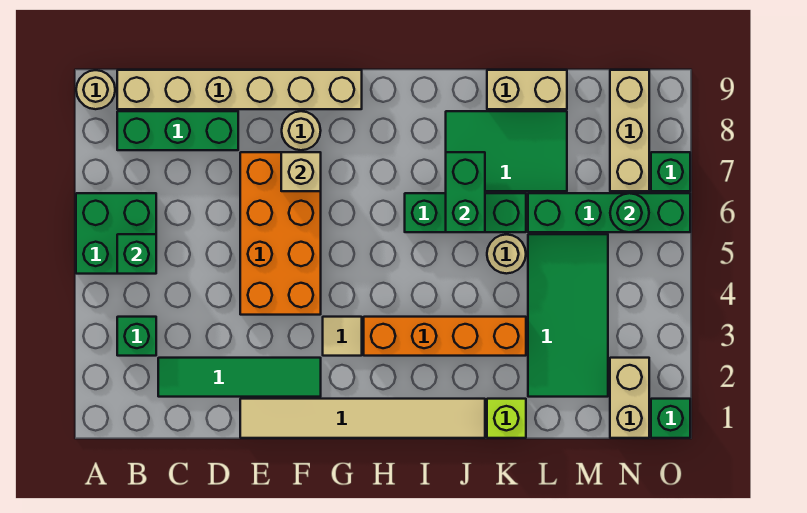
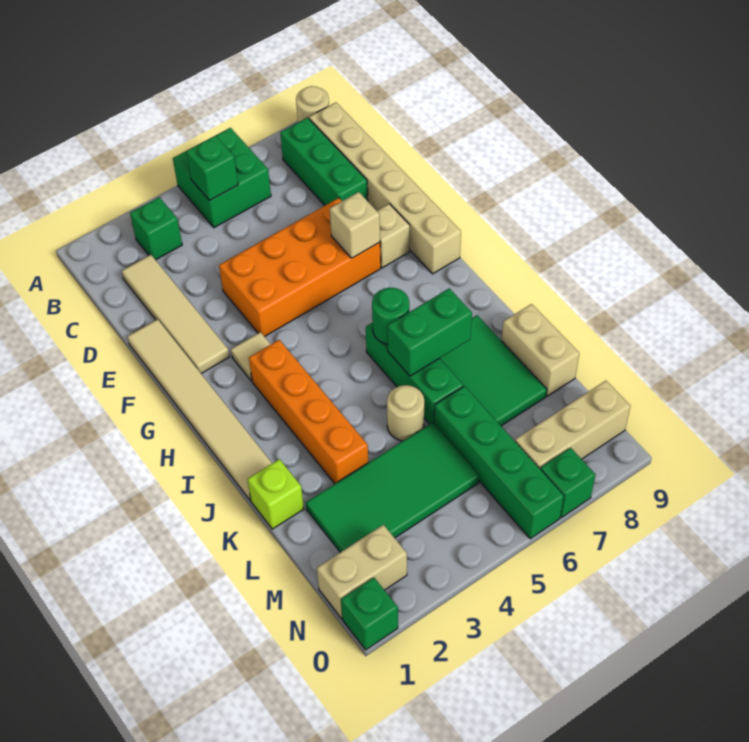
green tile C2:F2 level 1 -> tan tile C2:F2 level 1
tan round brick F8 level 1 -> tan brick F8 level 1
green round brick N6 level 2 -> green round brick I6 level 2

